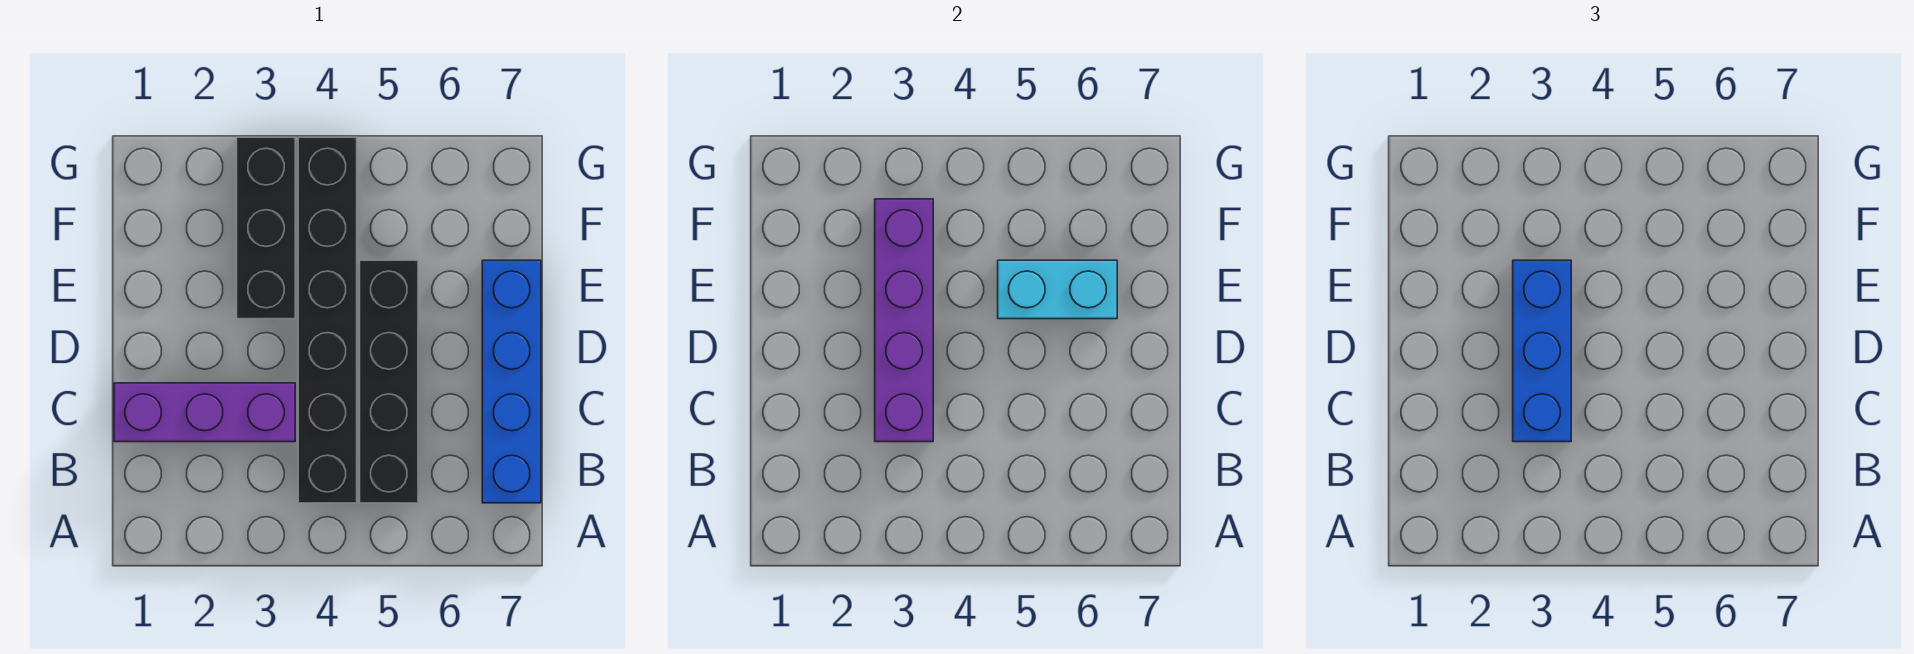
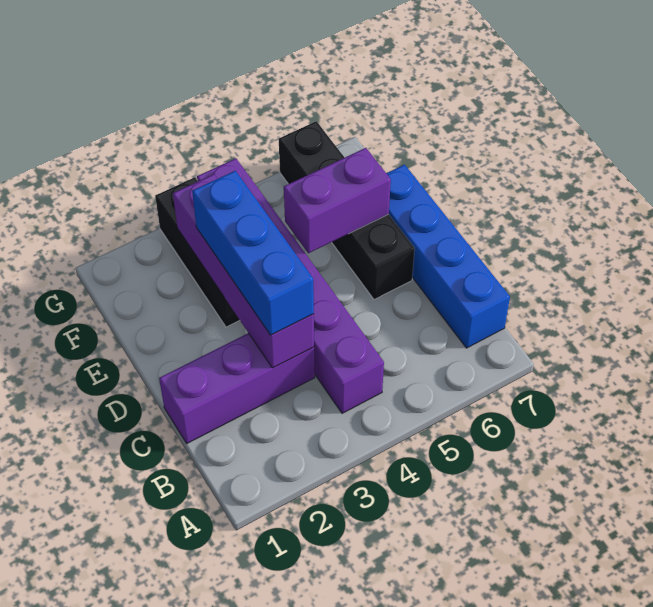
black brick B4:G4 level 1 -> purple brick B4:G4 level 1
black brick B5:E5 level 1 -> black brick D6:G6 level 1
cyan brick E5:E6 level 2 -> purple brick E5:E6 level 2

